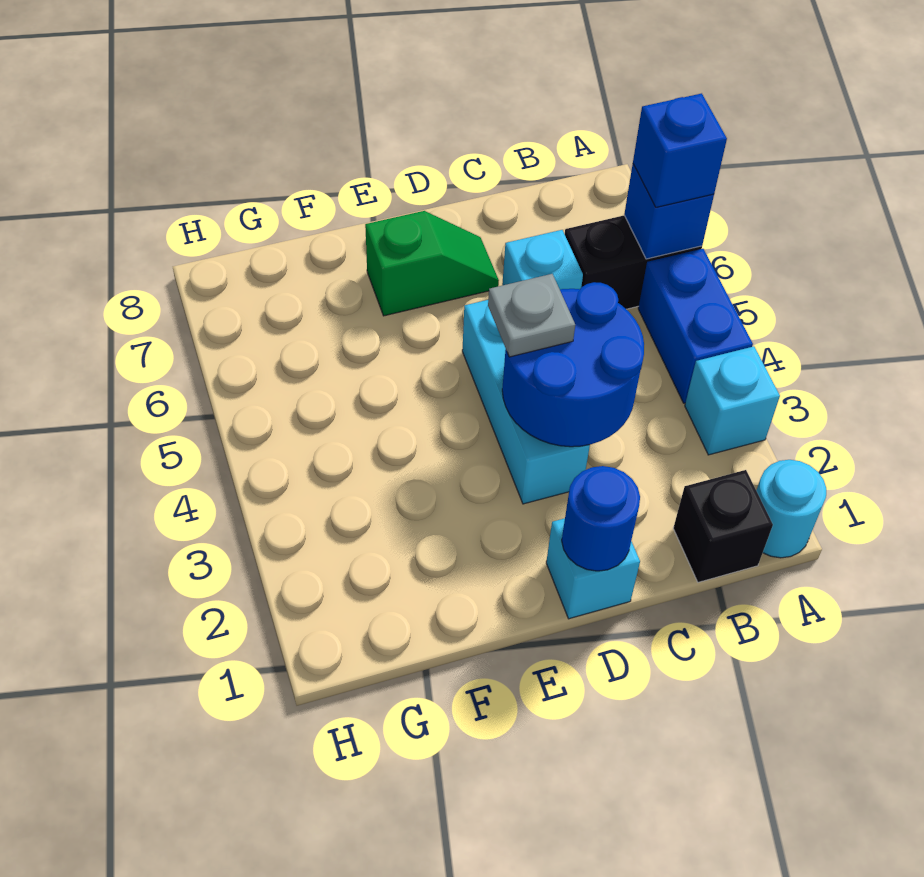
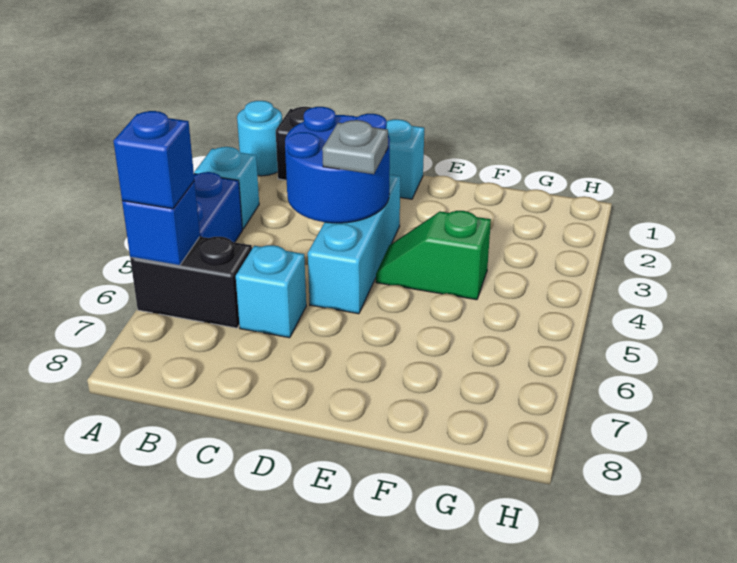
blue round brick D1 level 2 -> none
green slope D7:E7 level 1 top E -> green slope E4:F4 level 1 top F

